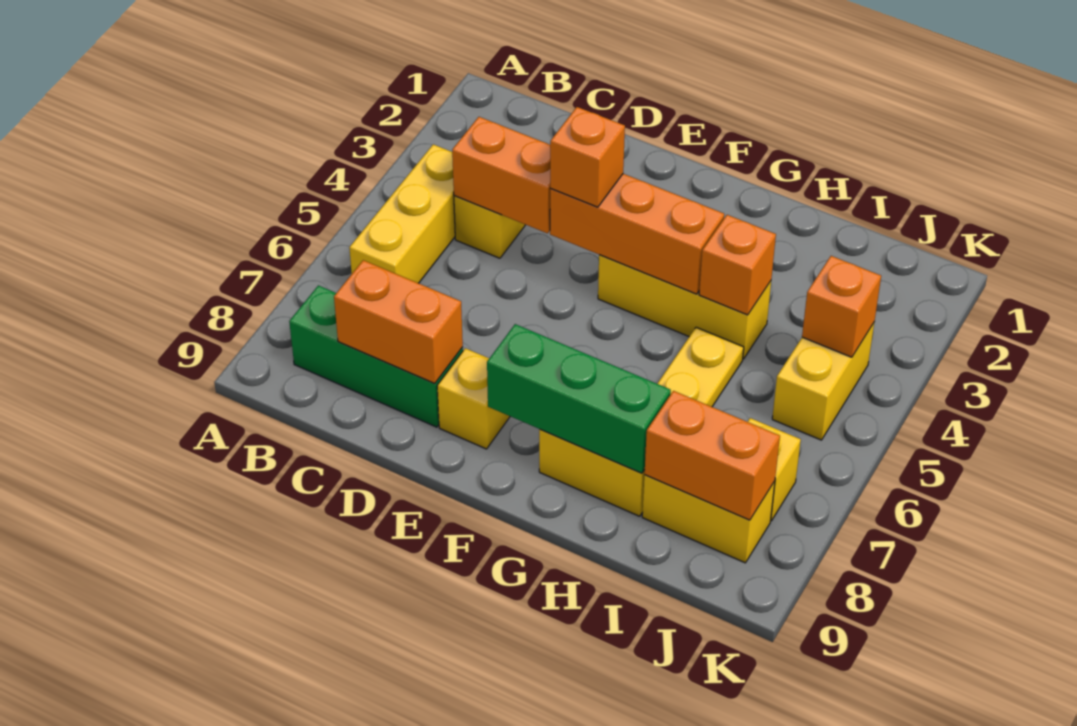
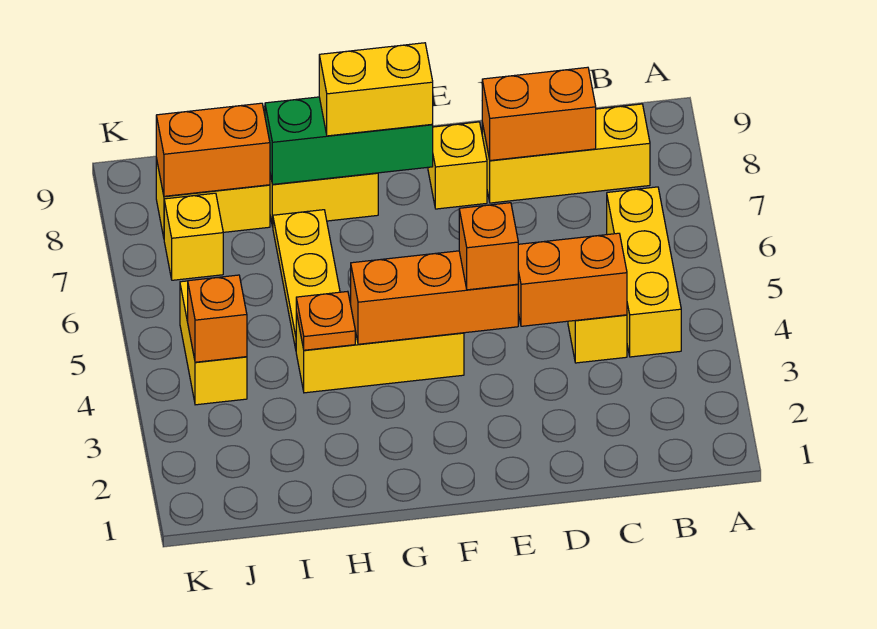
green brick B8:D8 level 1 -> yellow brick B8:D8 level 1
none -> yellow brick F8:G8 level 3
orange brick H4 level 2 -> orange plate H4 level 2

